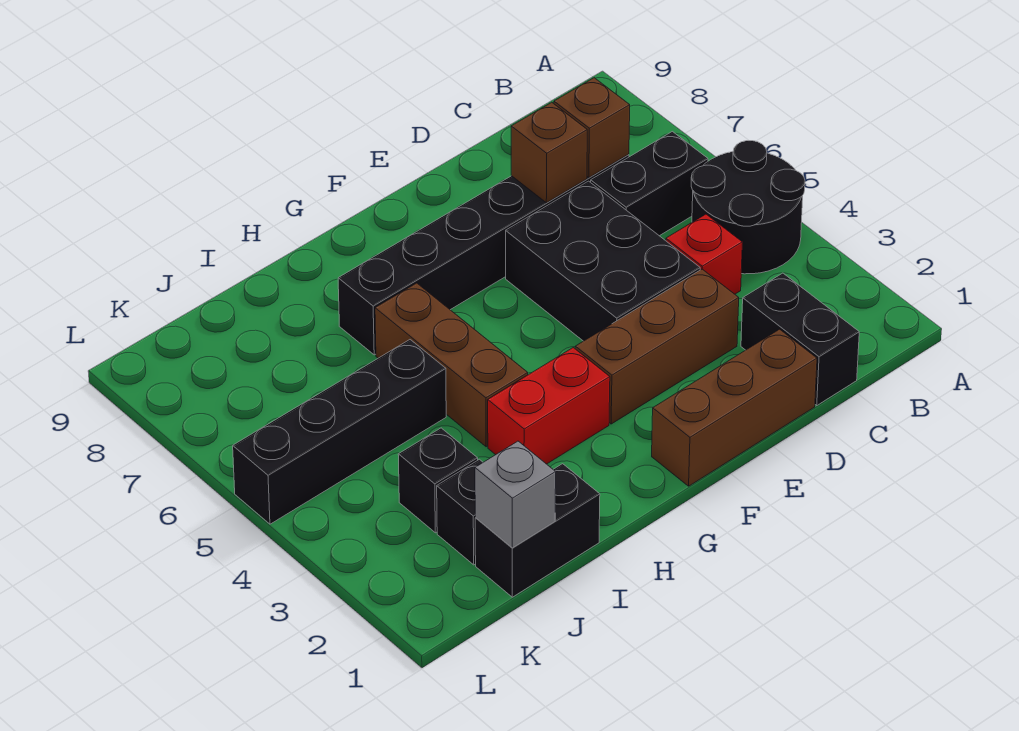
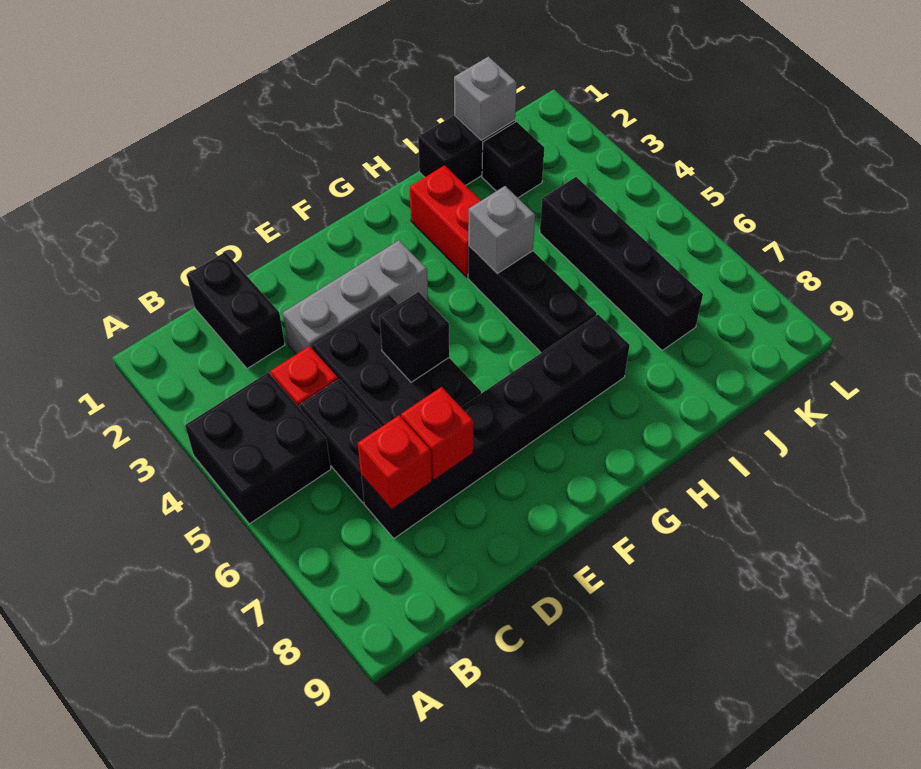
black round brick A4:B5 level 1 -> black brick A4:B5 level 1
black brick B6:C6 level 1 -> black brick C5:C6 level 1
brown brick C7 level 2 -> red brick C7 level 2
brown brick D1:F1 level 1 -> none
brown brick D3:F3 level 1 -> grey brick D3:F3 level 1
brown brick D7 level 2 -> red brick D7 level 2
red brick G3:H3 level 1 -> red brick H2:H3 level 1
brown brick H4:H6 level 1 -> black brick H4:H6 level 1
none -> grey brick H4 level 2
black brick I5:L5 level 1 -> black brick J4:J7 level 1
black brick J3 level 1 -> black brick E5 level 2

